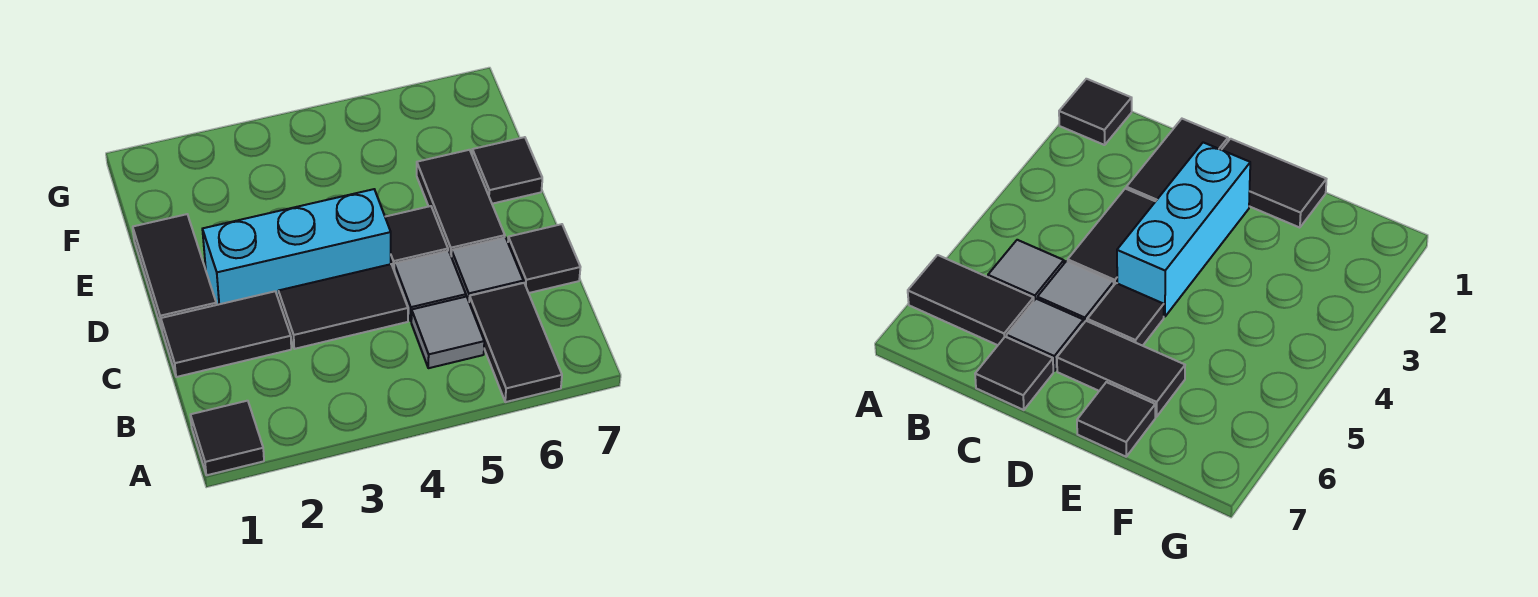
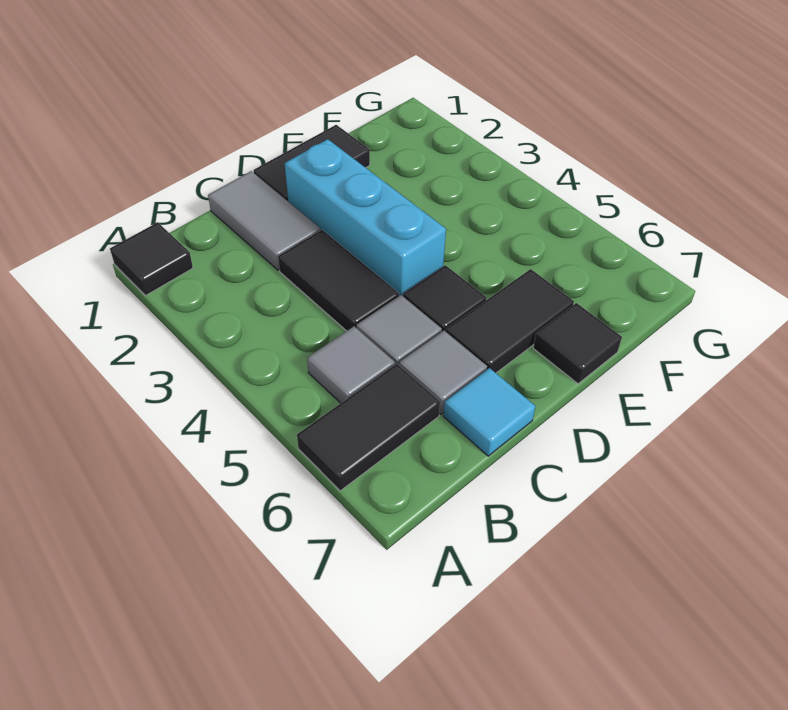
black tile C1:C2 level 1 -> grey tile C1:C2 level 1
black tile C7 level 1 -> cyan tile C7 level 1

